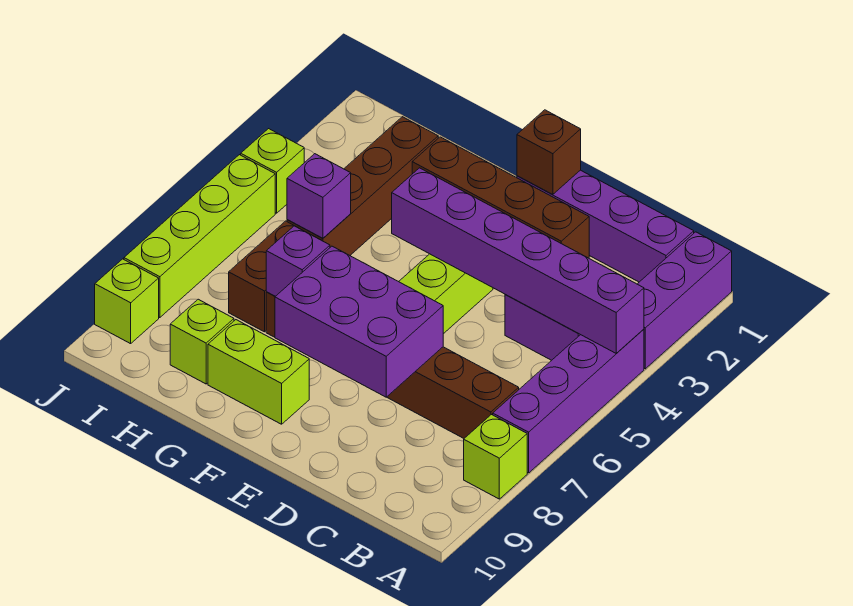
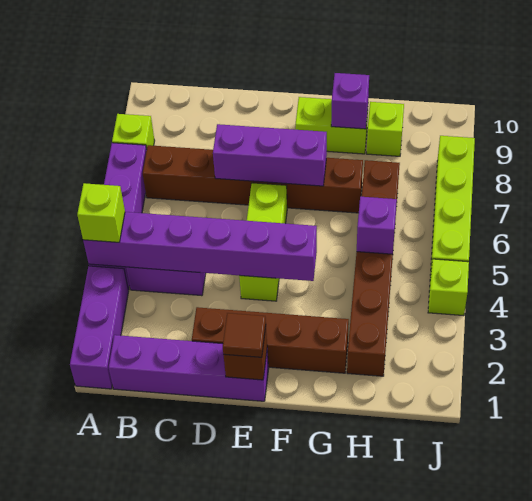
purple brick D7:F8 level 2 -> purple brick D7:F7 level 2
none -> brown tile E1 level 3
purple brick G7 level 2 -> purple brick G9 level 2
lime brick J9 level 1 -> lime brick A4 level 3

